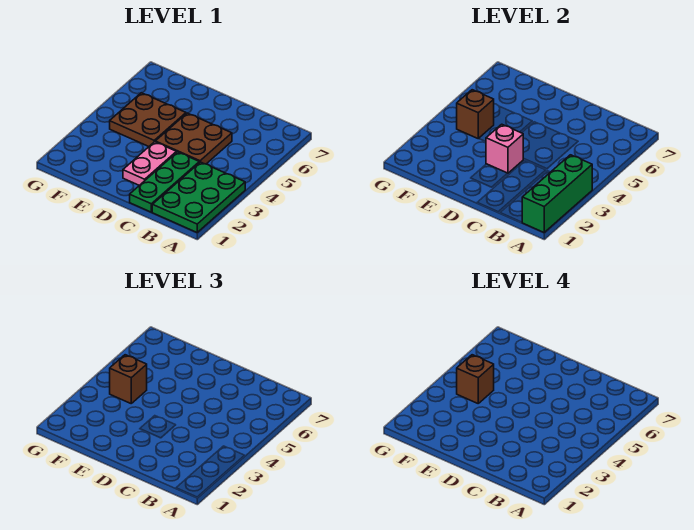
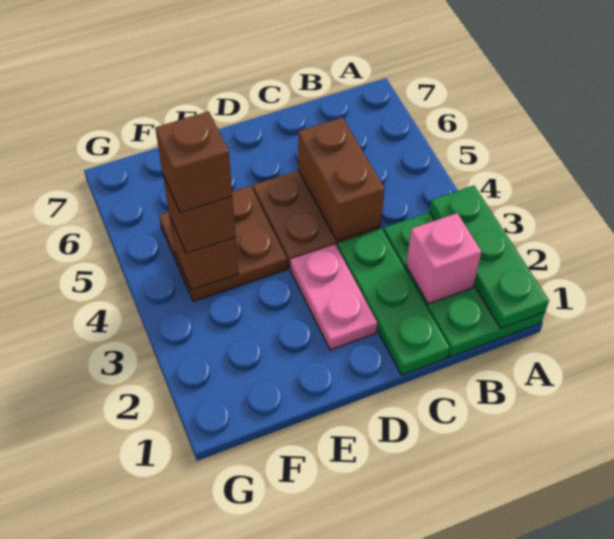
green brick A1:A3 level 2 -> green plate A1:A3 level 2
none -> brown brick C4:C5 level 2
pink brick D3 level 2 -> pink brick B2 level 2

